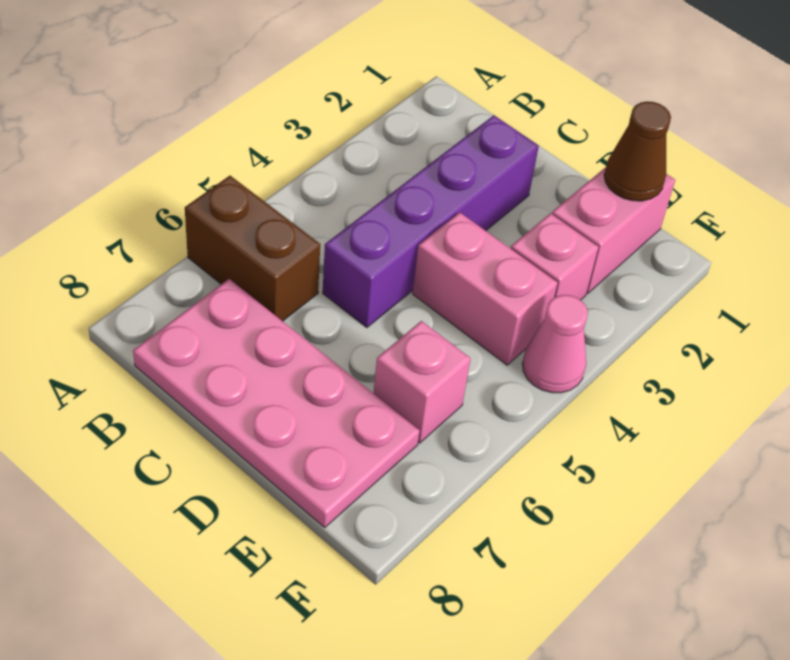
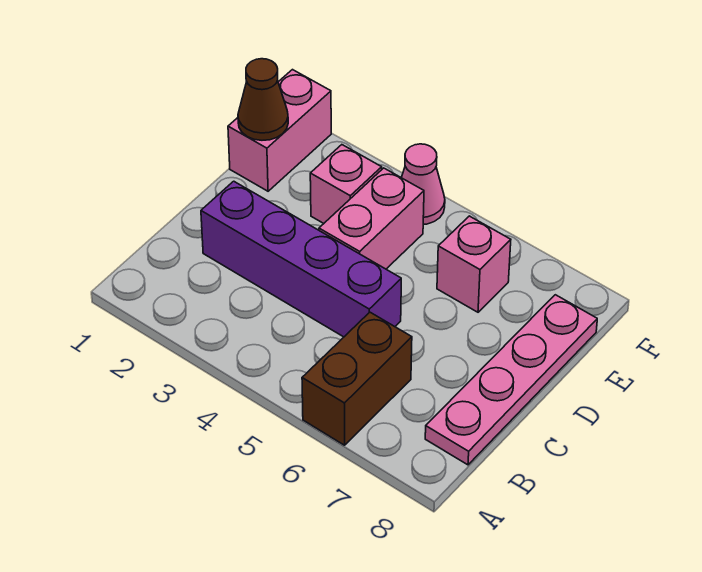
pink plate B7:E8 level 1 -> pink plate B8:E8 level 1
pink brick E1:E2 level 1 -> pink brick E1:F1 level 1

